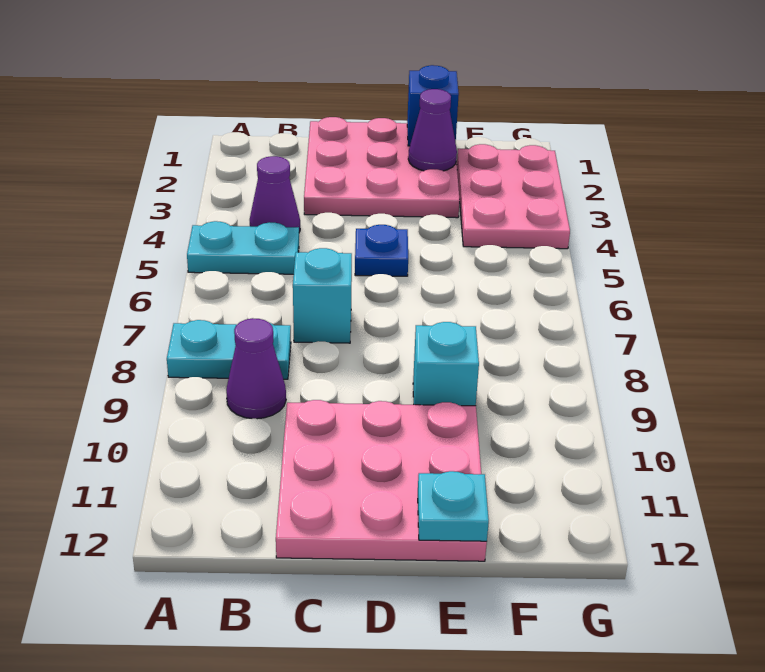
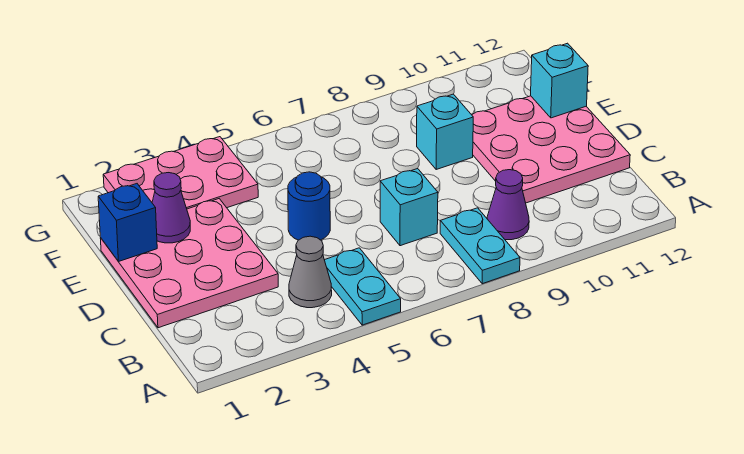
purple cone B4 level 1 -> grey cone B4 level 1
blue plate D5 level 1 -> blue round brick D5 level 1
cyan plate E12 level 2 -> cyan brick E12 level 2

